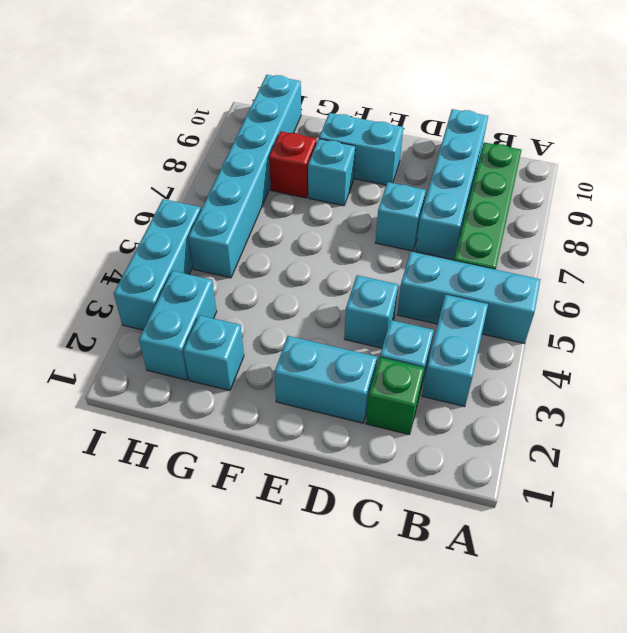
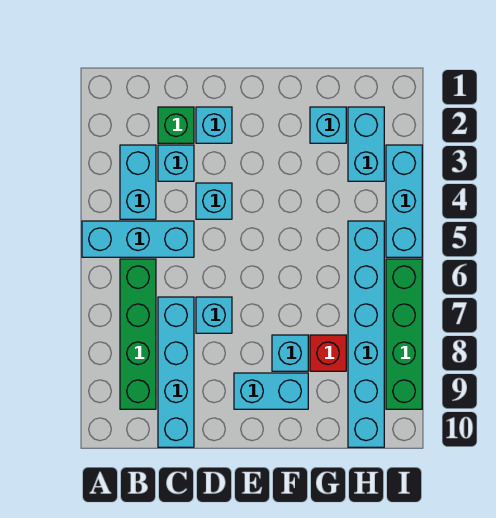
cyan brick D2:E2 level 1 -> cyan brick D2 level 1
none -> green brick I6:I9 level 1

